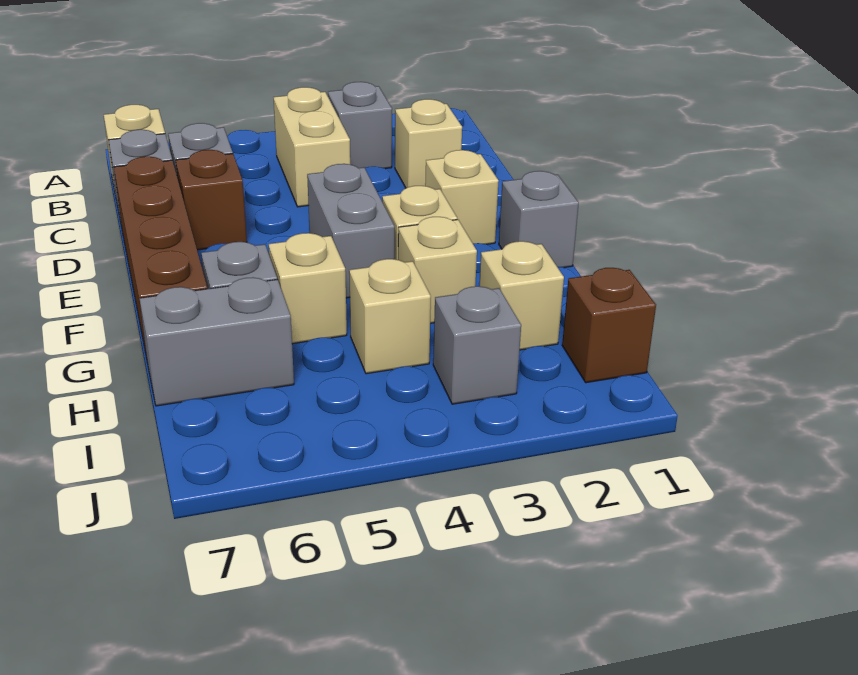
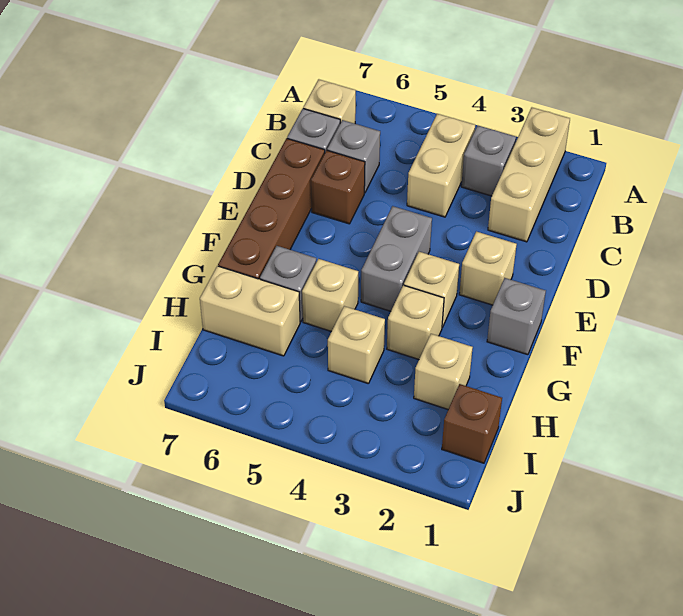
tan brick C2 level 1 -> tan brick A2:C2 level 1
grey brick H6:H7 level 1 -> tan brick H6:H7 level 1
grey brick I3 level 1 -> none

